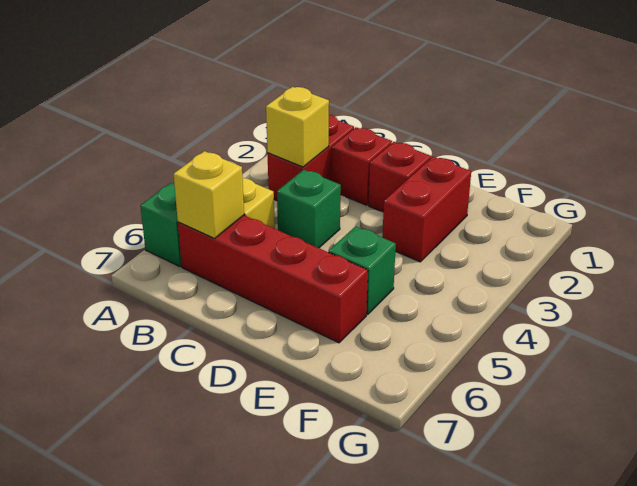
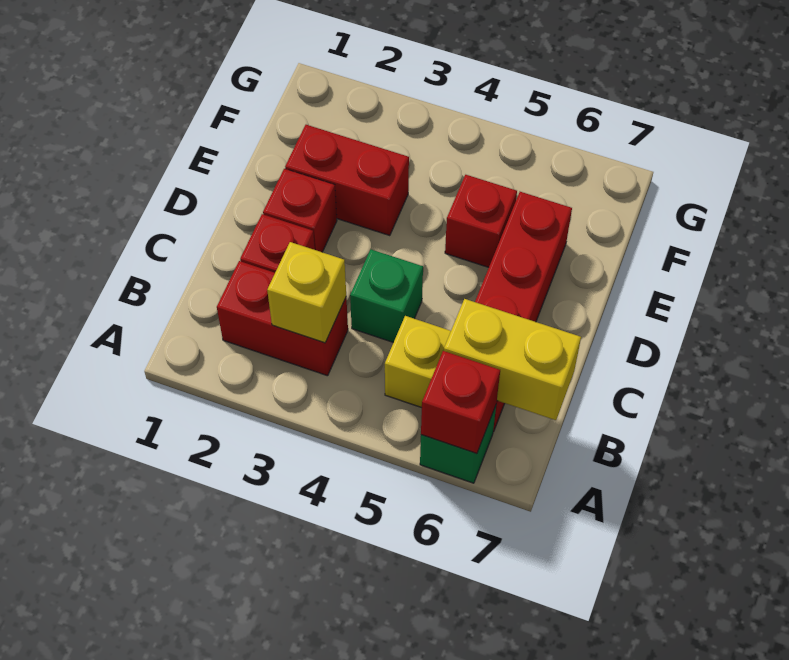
none -> red brick A6 level 2
yellow brick B6 level 2 -> yellow brick B6:B7 level 2
green brick E5 level 1 -> red brick E5 level 1

